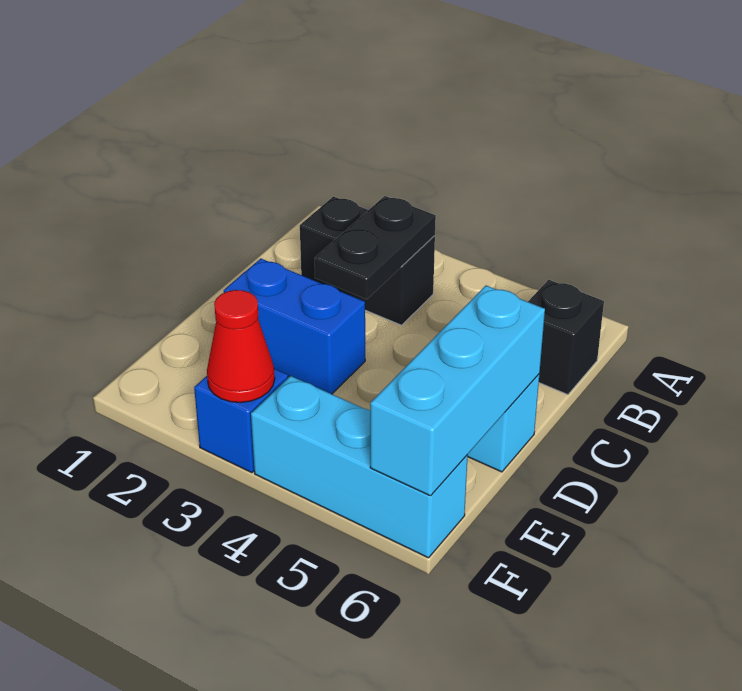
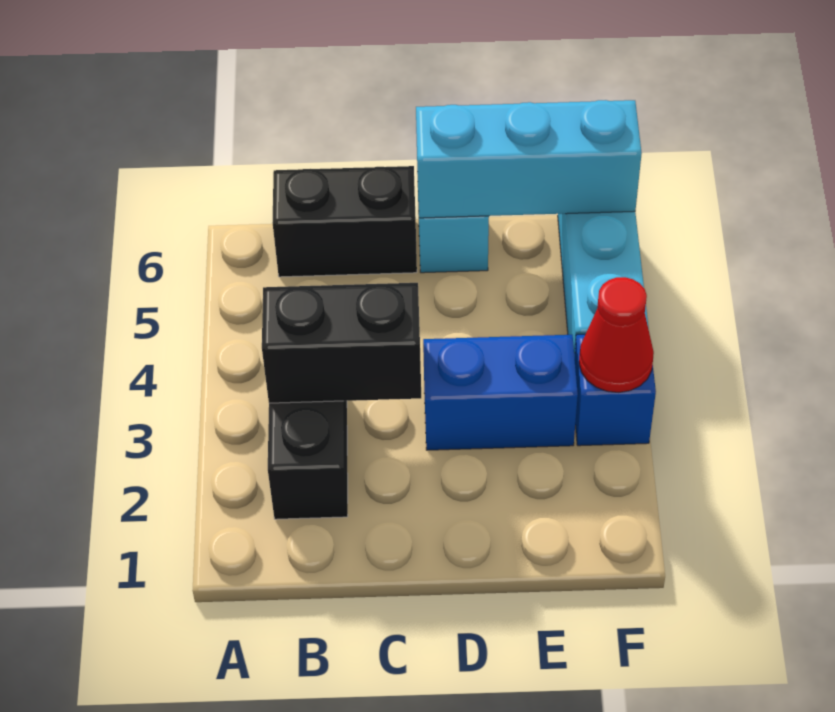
black plate B3:C3 level 2 -> black brick B3:C3 level 2
black brick B6 level 1 -> black brick B6:C6 level 1
blue brick D2:D3 level 1 -> blue brick D3:E3 level 1

